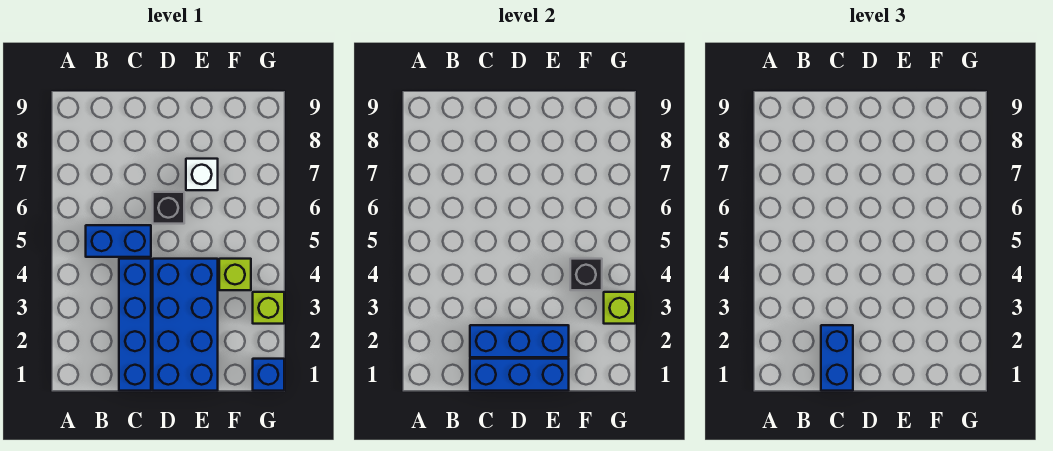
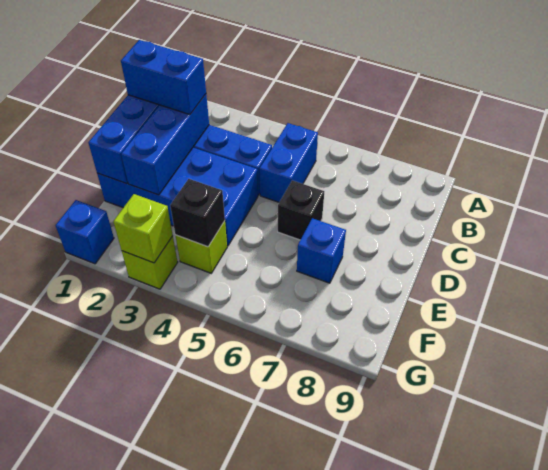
white brick E7 level 1 -> blue brick E7 level 1

